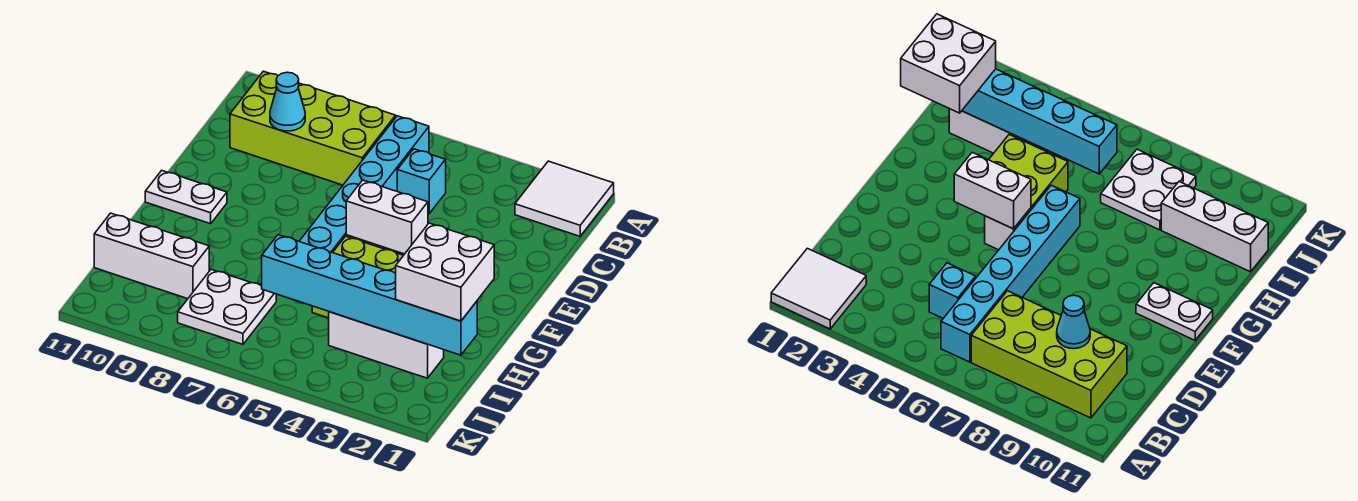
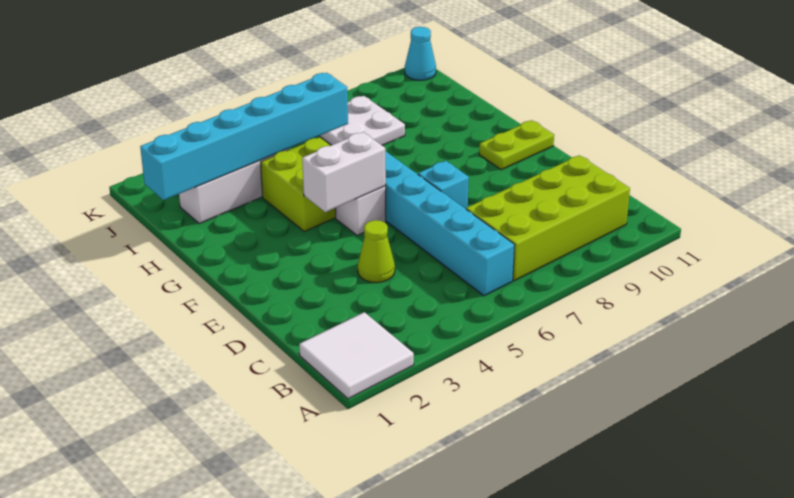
cyan brick C5 level 1 -> cyan brick E7 level 1
cyan cone C9 level 2 -> cyan cone K11 level 1
none -> lime cone D4 level 1
white plate F10:F11 level 1 -> lime plate F10:F11 level 1
white brick H1:I2 level 3 -> none
white brick I9:I11 level 1 -> none

